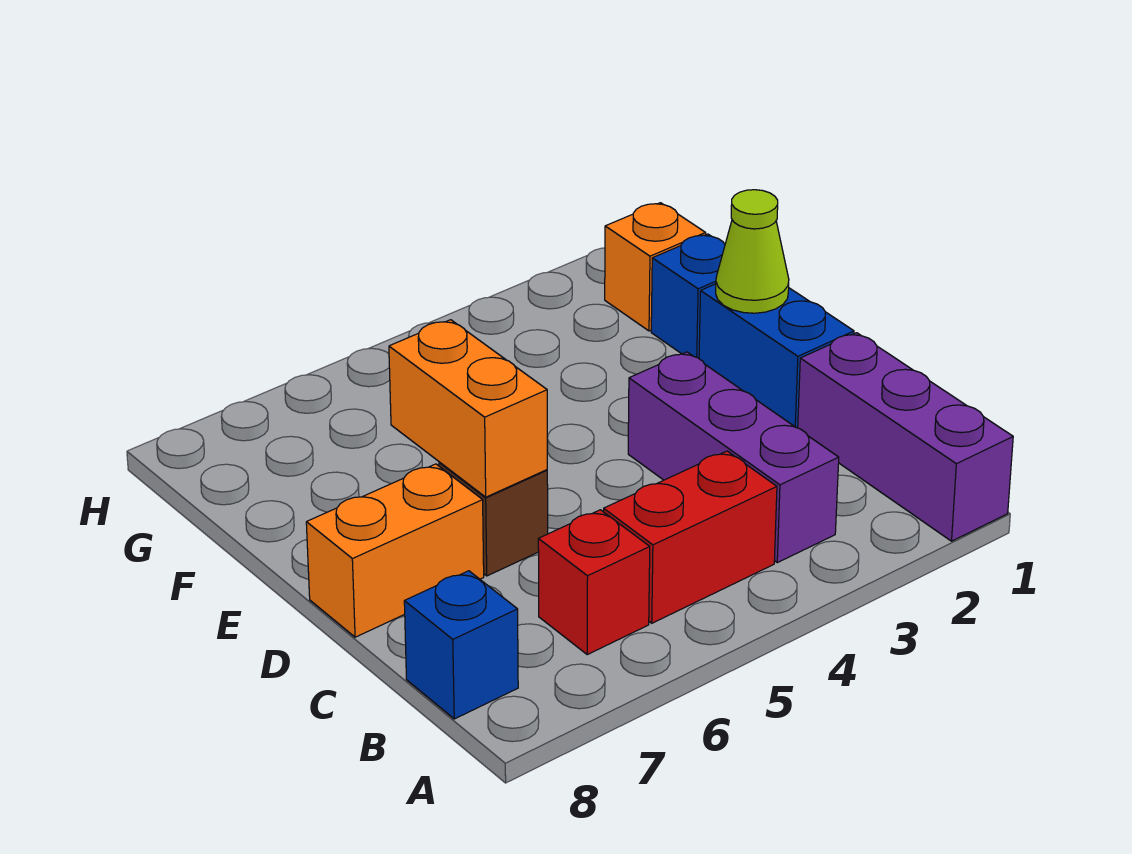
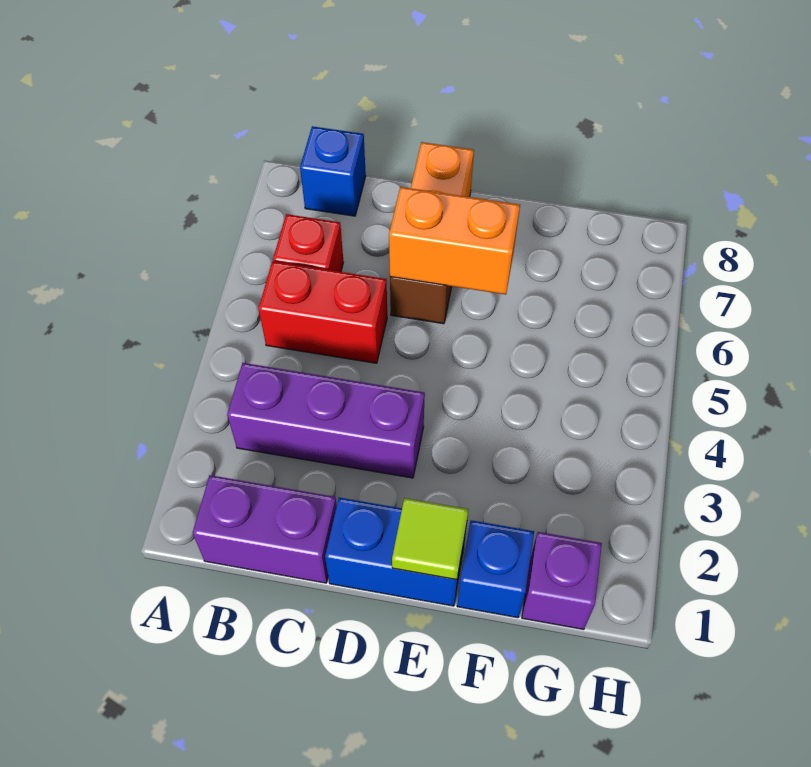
purple brick A1:C1 level 1 -> purple brick B1:C1 level 1
red brick B4:B5 level 1 -> red brick B5:C5 level 1
lime cone E1 level 2 -> lime tile E1 level 2
orange brick G1 level 1 -> purple brick G1 level 1

